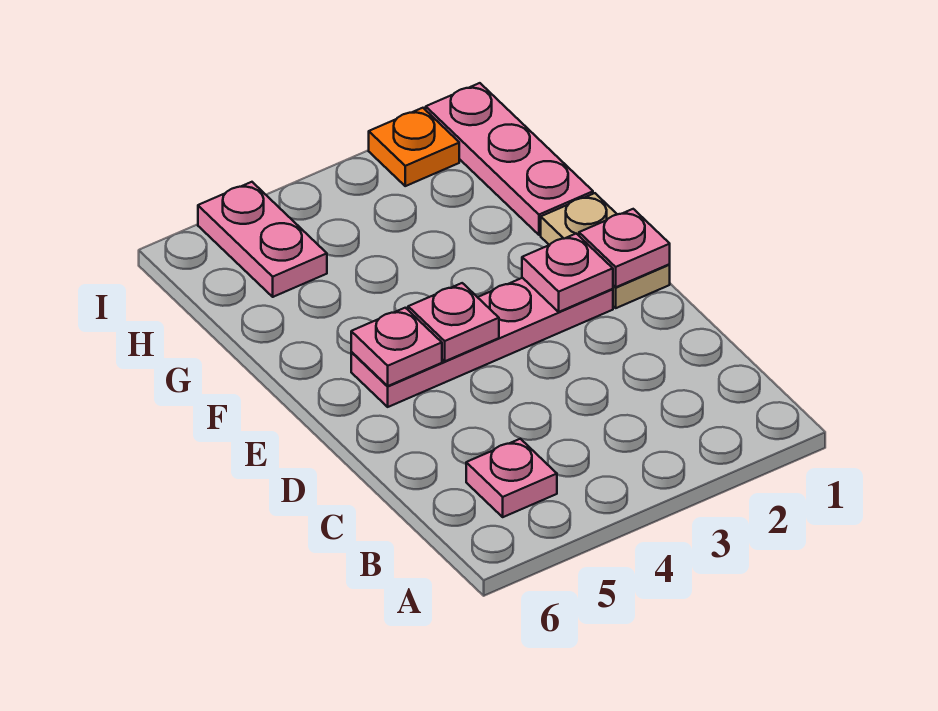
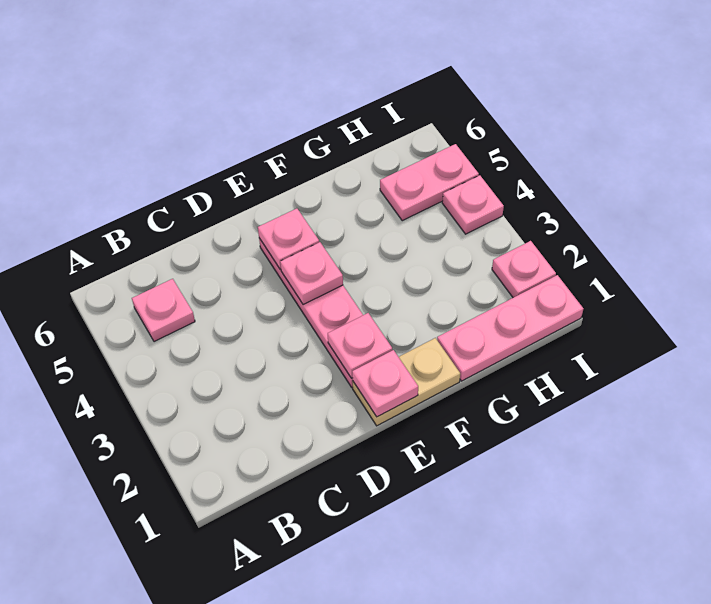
orange plate I2 level 1 -> pink plate I2 level 1
none -> pink plate I4 level 1

